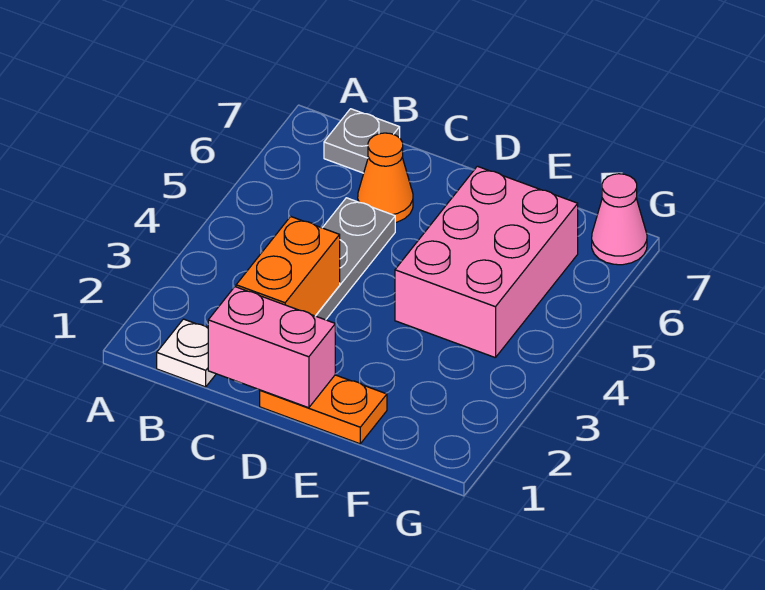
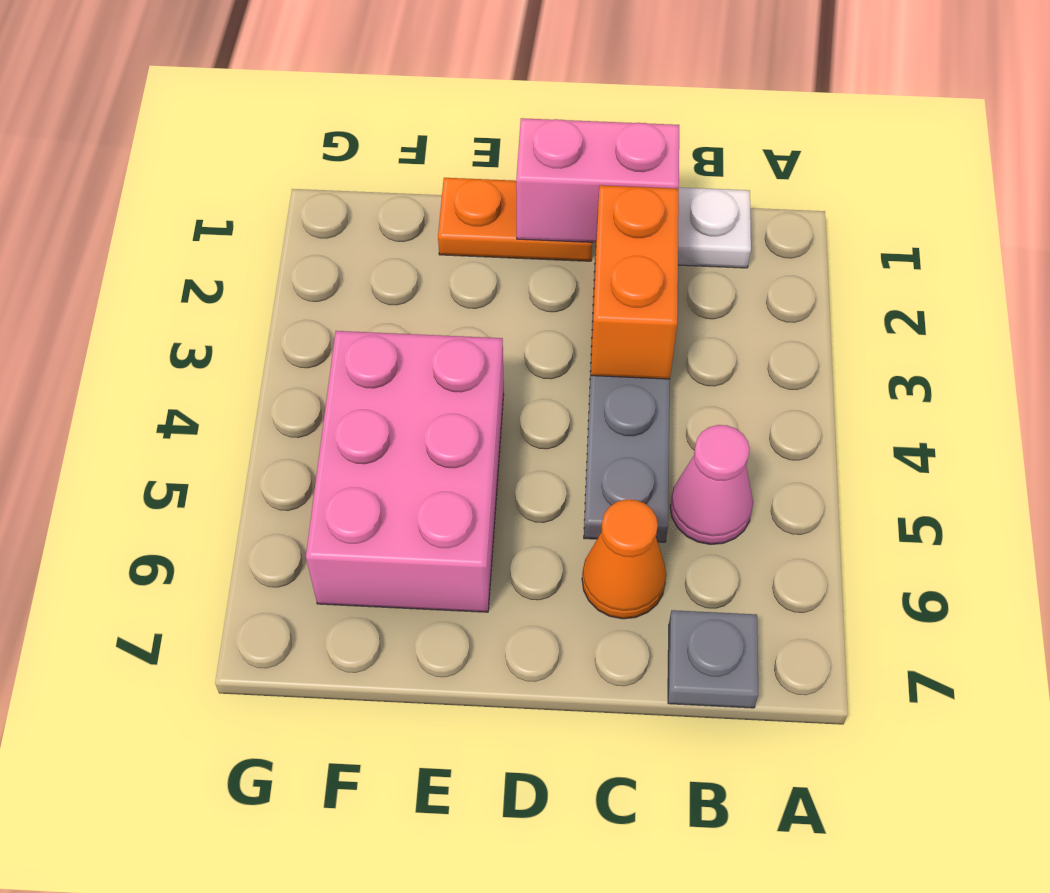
pink cone G7 level 1 -> pink cone B5 level 1

